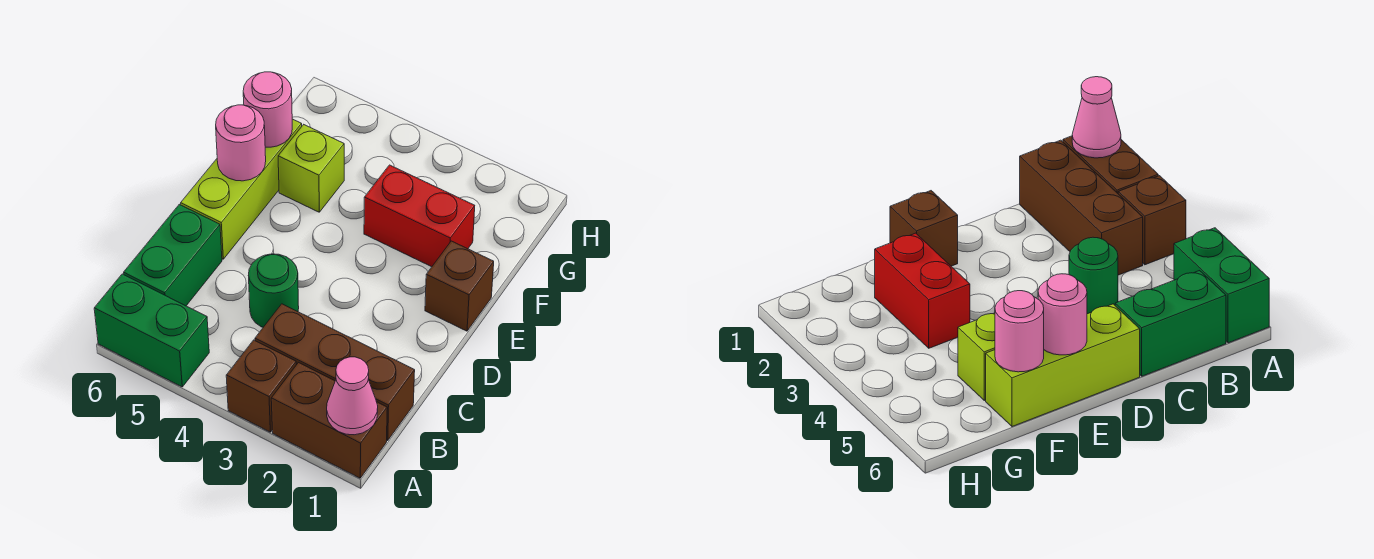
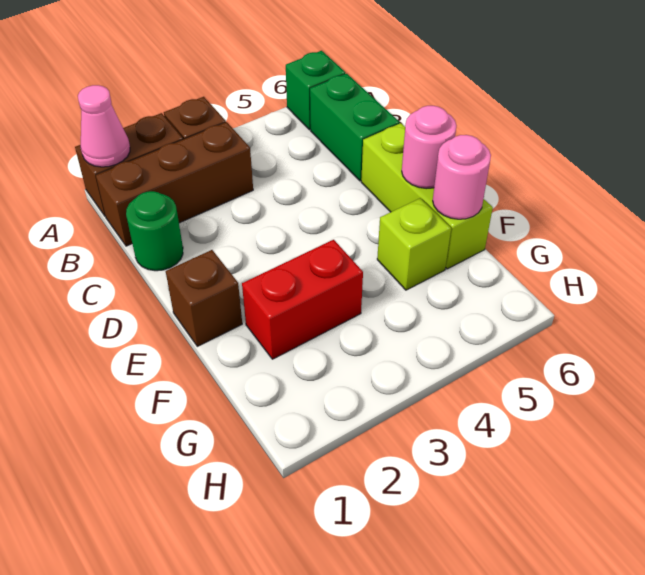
green brick A5:A6 level 1 -> green brick A6 level 1
green round brick C4 level 1 -> green round brick C1 level 1

